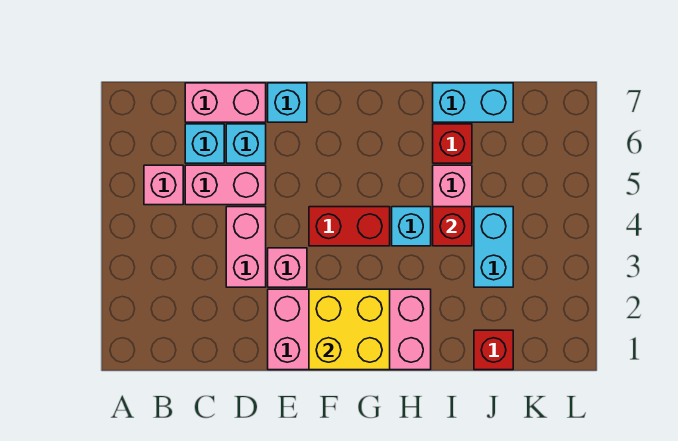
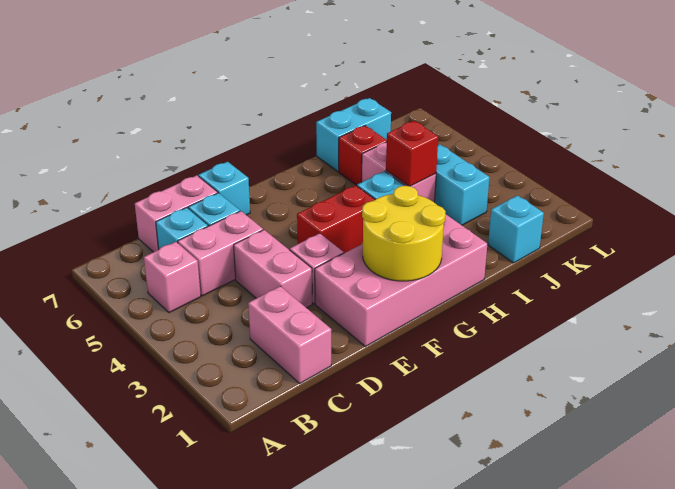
none -> pink brick C1:C2 level 1
yellow brick F1:G2 level 2 -> yellow round brick F1:G2 level 2
red brick J1 level 1 -> cyan brick J1 level 1

